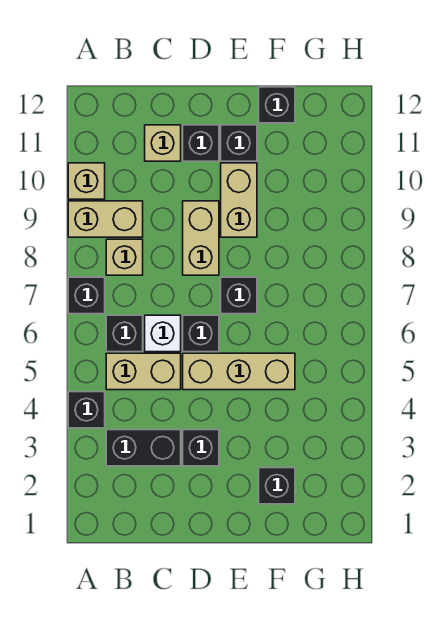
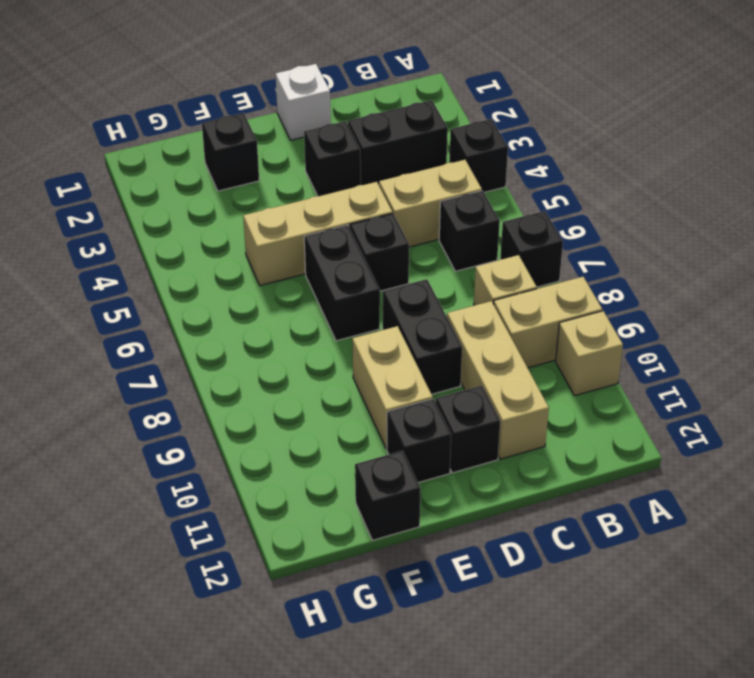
white brick C6 level 1 -> white brick D1 level 1
tan brick C11 level 1 -> tan brick C9:C11 level 1
tan brick D8:D9 level 1 -> black brick D8:D9 level 1
black brick E7 level 1 -> black brick E6:E7 level 1

